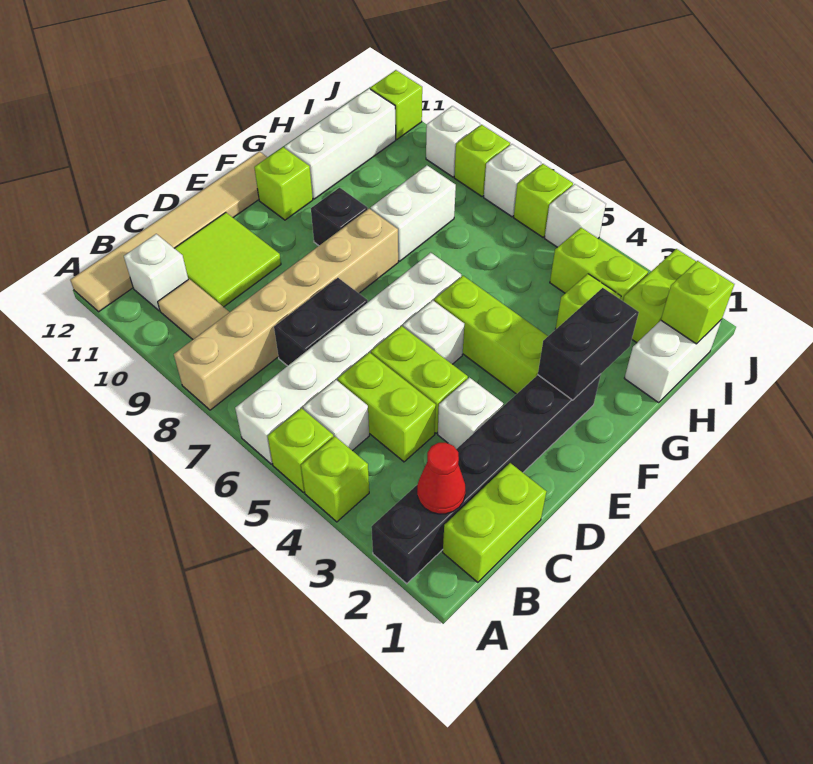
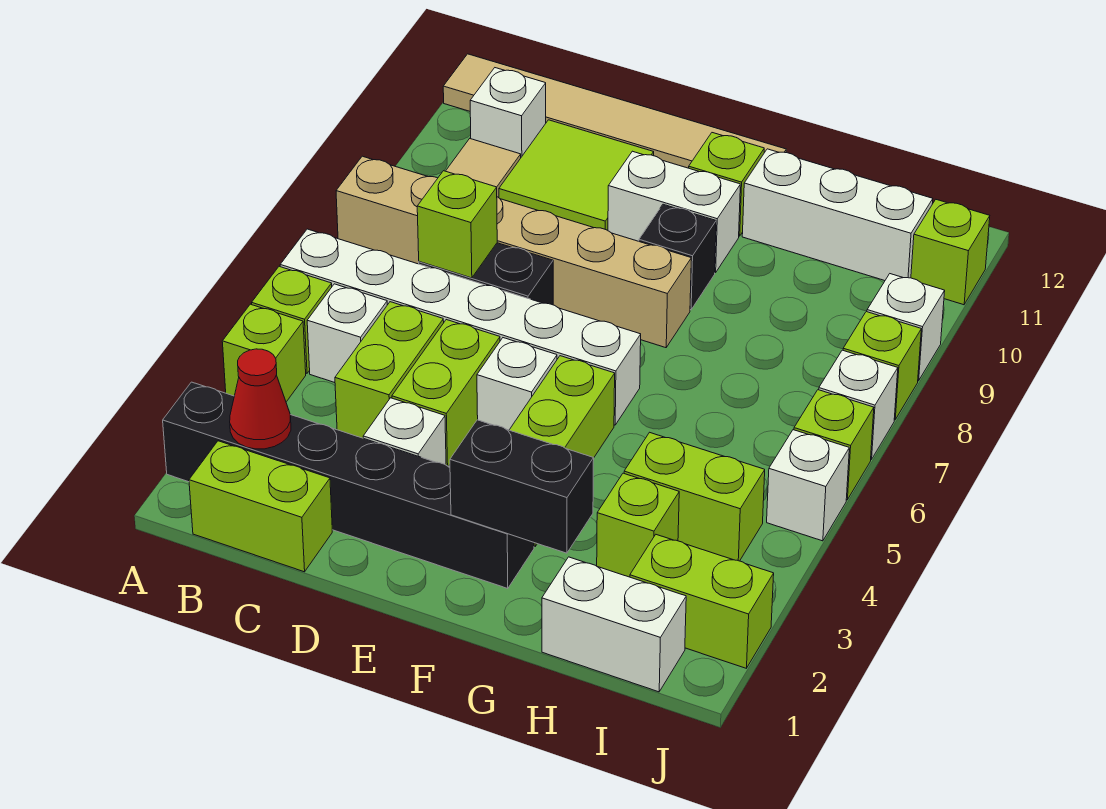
white brick G8:H8 level 1 -> white brick E10:F10 level 1
lime brick I1 level 2 -> lime brick C7 level 2
lime brick I3:I4 level 1 -> lime brick H4:I4 level 1

